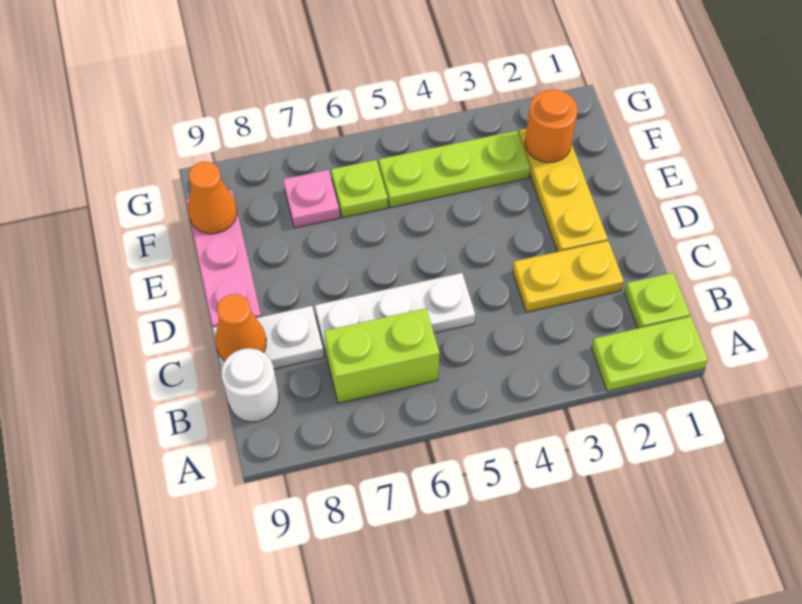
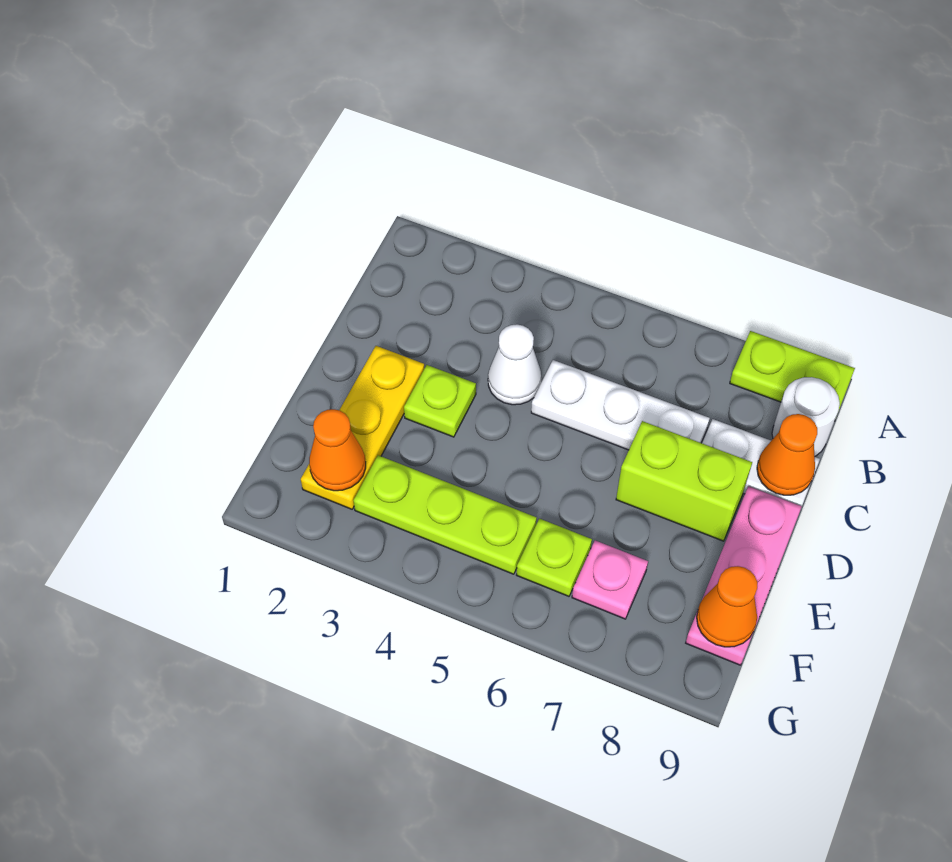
lime plate A1:A2 level 1 -> lime plate A8:A9 level 1
lime plate B1 level 1 -> lime plate D3 level 1
lime brick B6:B7 level 1 -> lime brick D7:D8 level 1
yellow plate C2:C3 level 1 -> none
none -> white cone C4 level 1
orange round brick F2 level 2 -> orange cone F2 level 2

